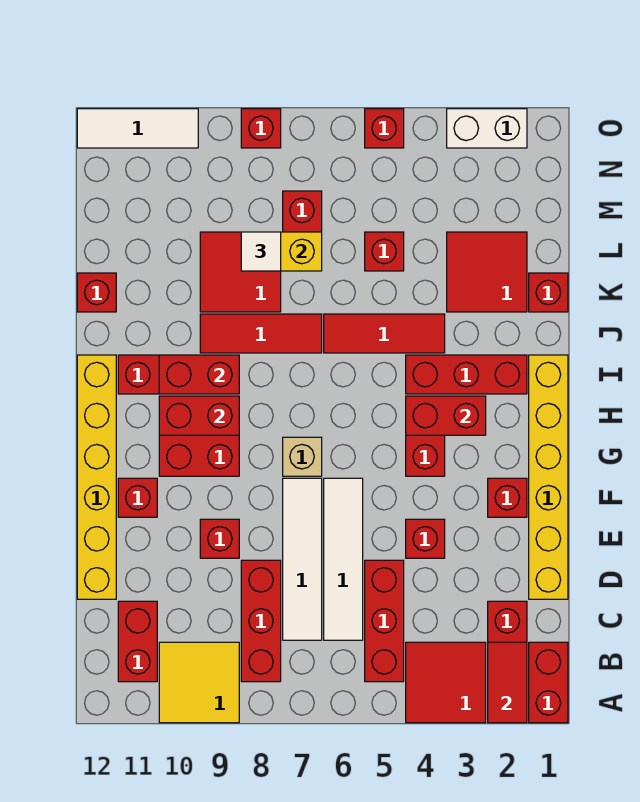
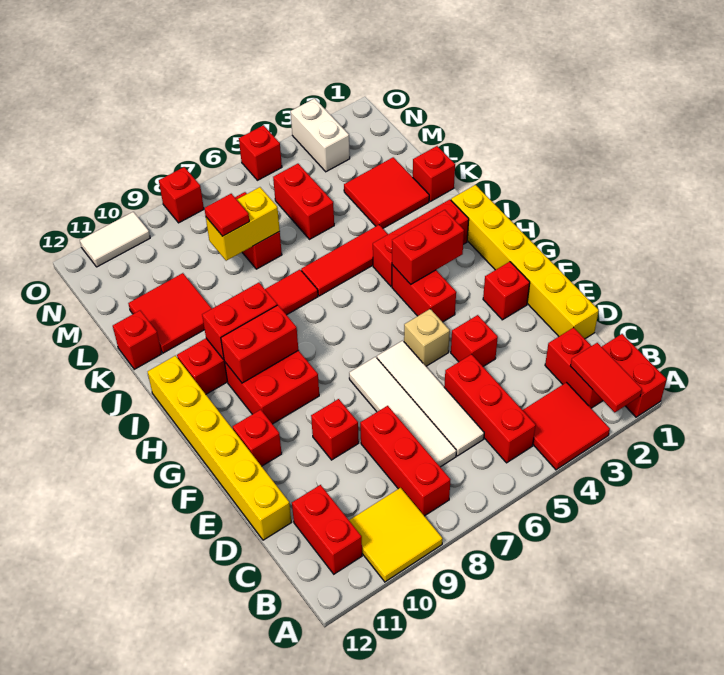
tan brick G7 level 1 -> tan brick F5 level 1
red tile K8:L9 level 1 -> red tile K10:L11 level 1
red brick L5 level 1 -> red brick L5:M5 level 1
white tile L8 level 3 -> red tile L8 level 3
white brick O2:O3 level 1 -> white brick N3:O3 level 1
white tile O10:O12 level 1 -> white tile O10:O11 level 1

